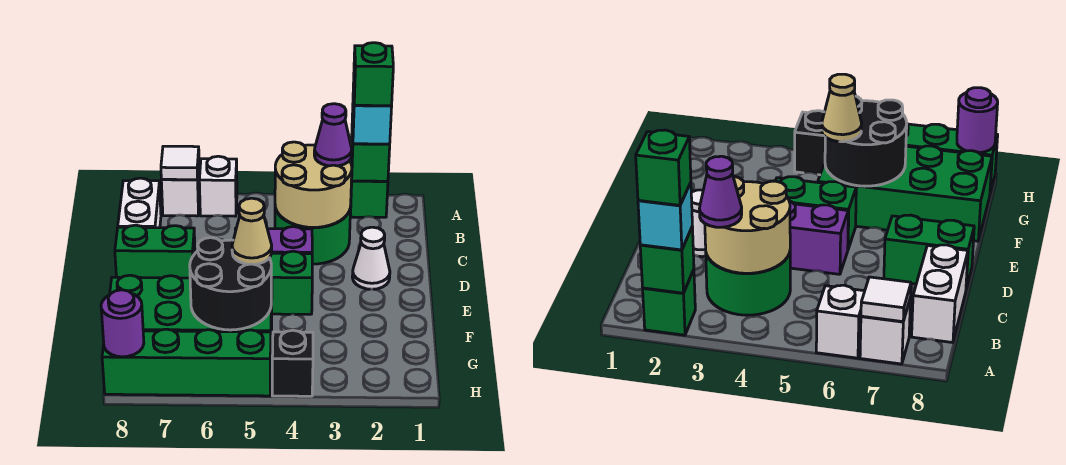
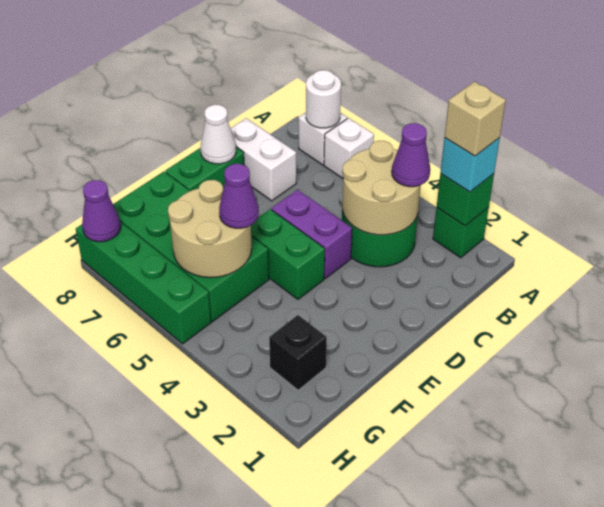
green brick A2 level 4 -> tan brick A2 level 4
white tile A7 level 2 -> white round brick A7 level 2
white brick B8:C8 level 1 -> white brick C7:C8 level 1
white cone D2 level 1 -> white cone D8 level 2
green brick D7:D8 level 1 -> green brick D8:E8 level 1
black round brick F5:G6 level 2 -> tan round brick F5:G6 level 2
tan cone F5 level 3 -> purple cone F5 level 3
black brick H4 level 1 -> black brick G2 level 1
purple round brick H8 level 2 -> purple cone H8 level 2

